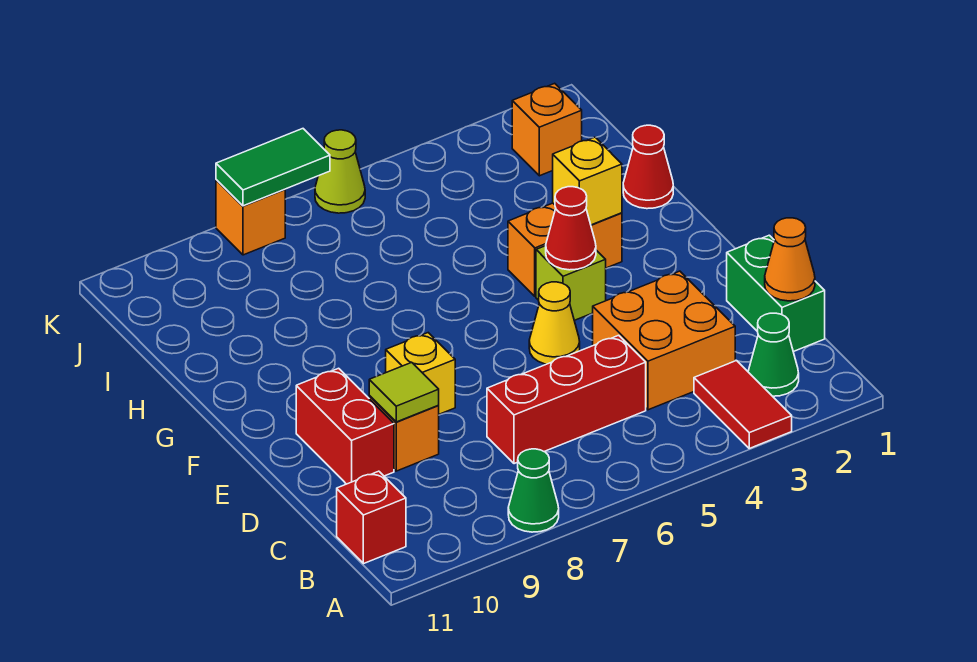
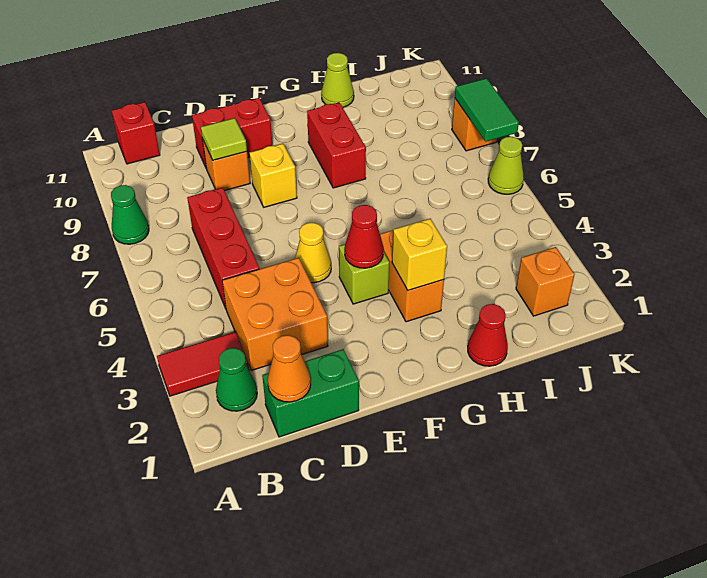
none -> red brick G8:G9 level 1
none -> lime cone H11 level 1

